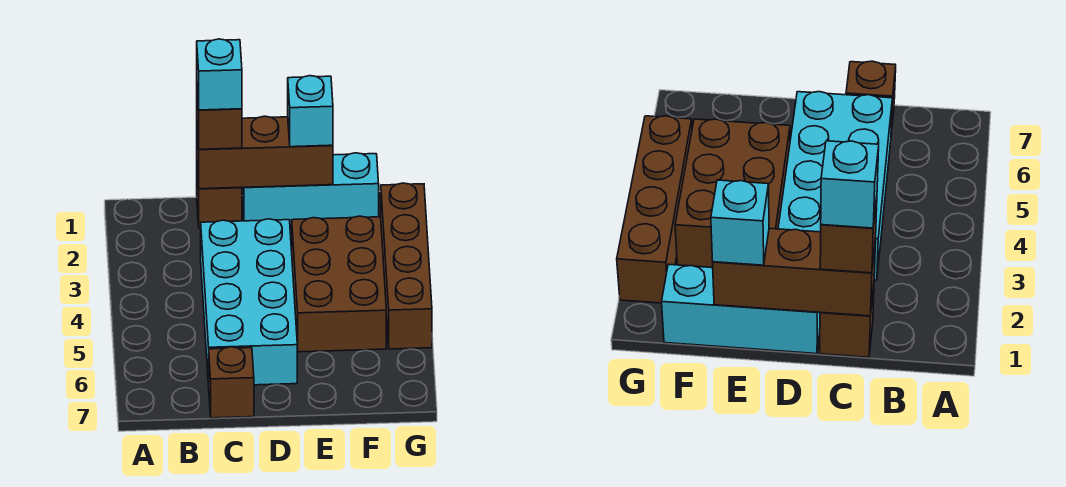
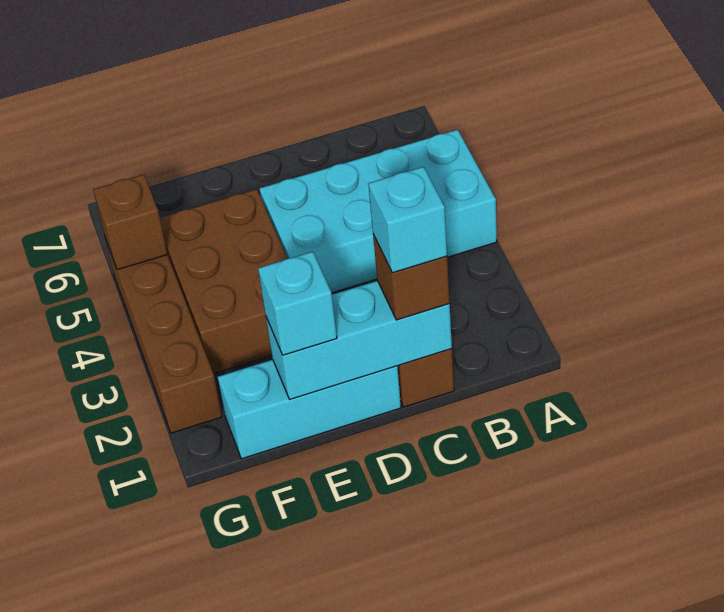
brown brick C1:E1 level 2 -> cyan brick C1:E1 level 2
cyan brick C3:D6 level 1 -> cyan brick A4:D5 level 1
brown brick C7 level 1 -> brown brick G5 level 2

